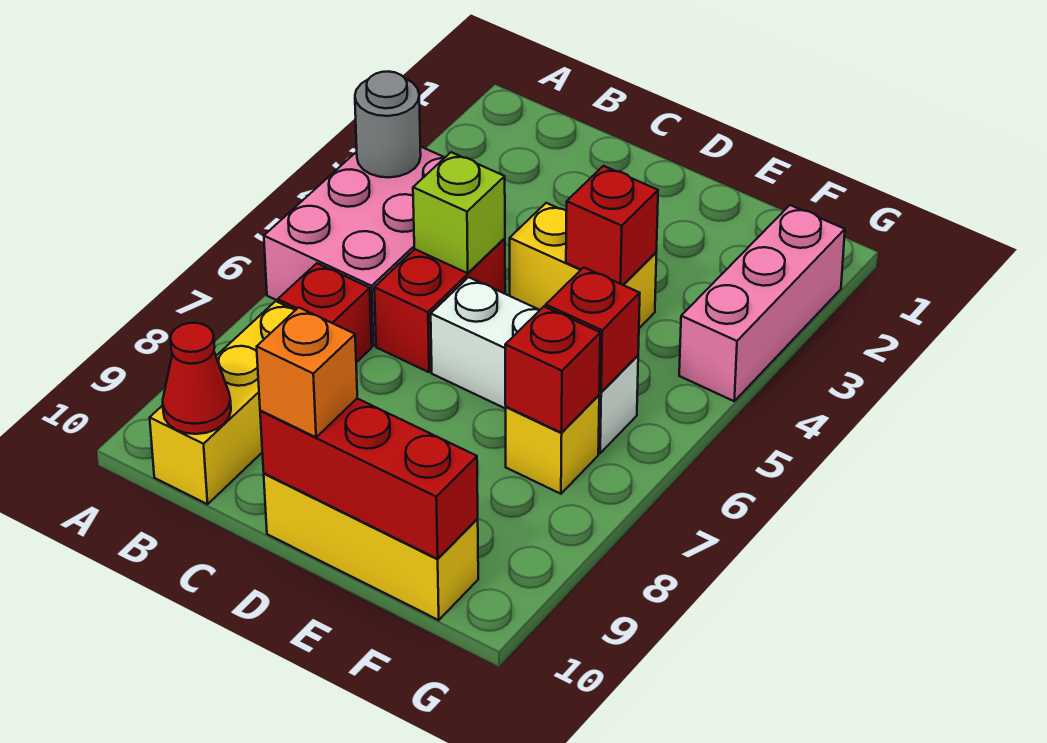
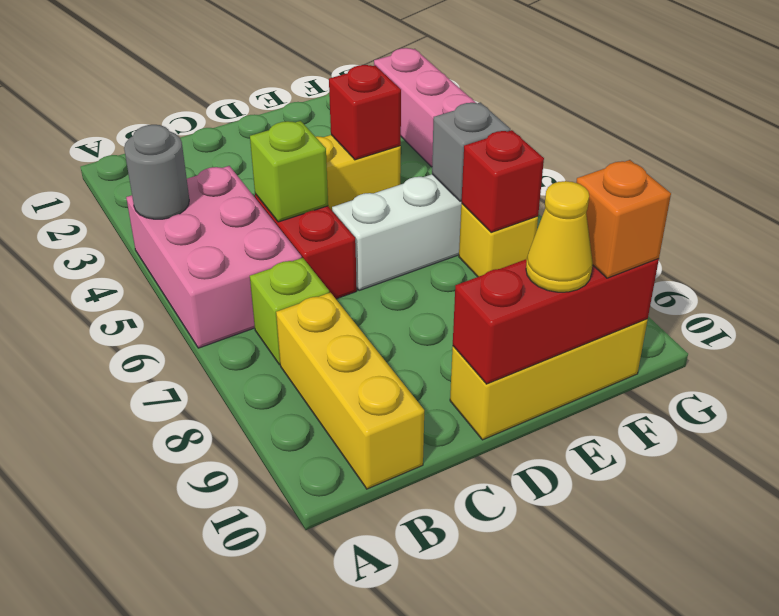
red brick B7 level 1 -> lime brick B7 level 1
red cone B10 level 2 -> none
orange brick D10 level 3 -> orange brick F10 level 3
none -> yellow cone E10 level 3
red brick F6 level 2 -> grey brick F6 level 2

